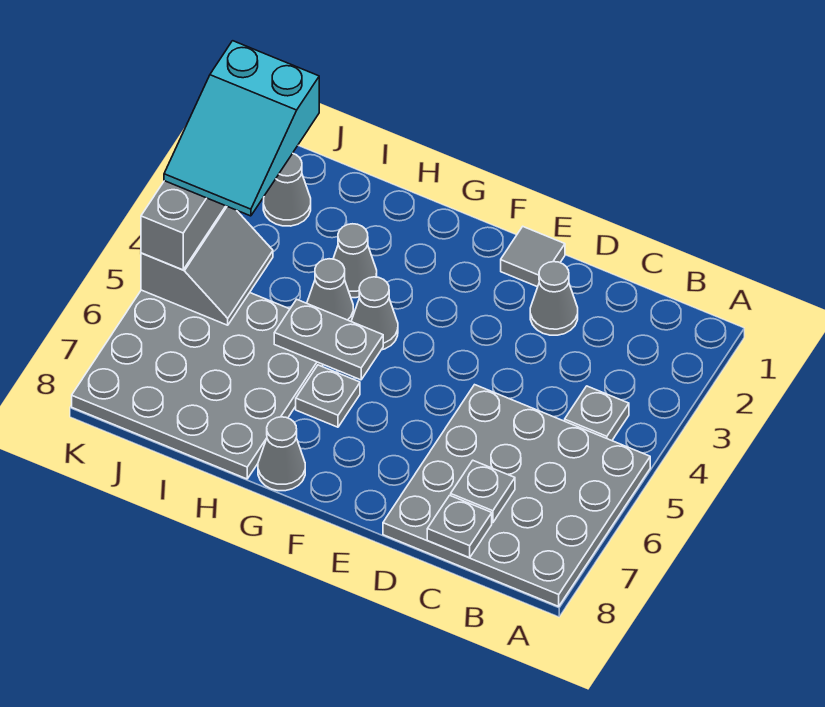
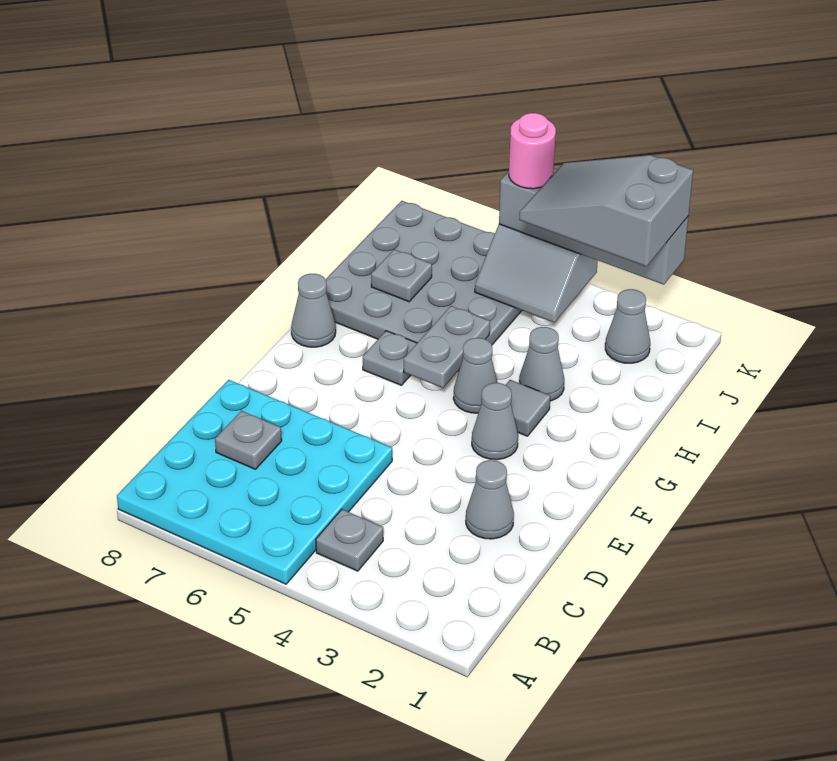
grey plate A5:D8 level 1 -> cyan plate A5:D8 level 1
grey plate C8 level 2 -> grey plate I7 level 2
grey tile E1 level 1 -> grey tile G3 level 1
grey cone H4 level 1 -> grey cone F3 level 1
cyan slope J2:K4 level 4 top 2 -> grey slope J2:K4 level 4 top 2
none -> pink round brick K5 level 4

